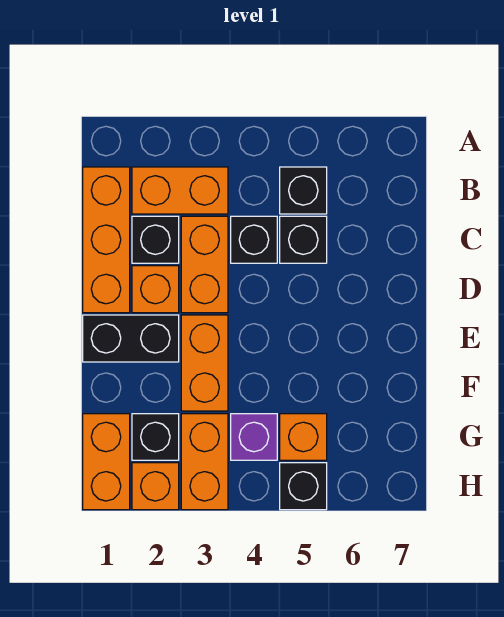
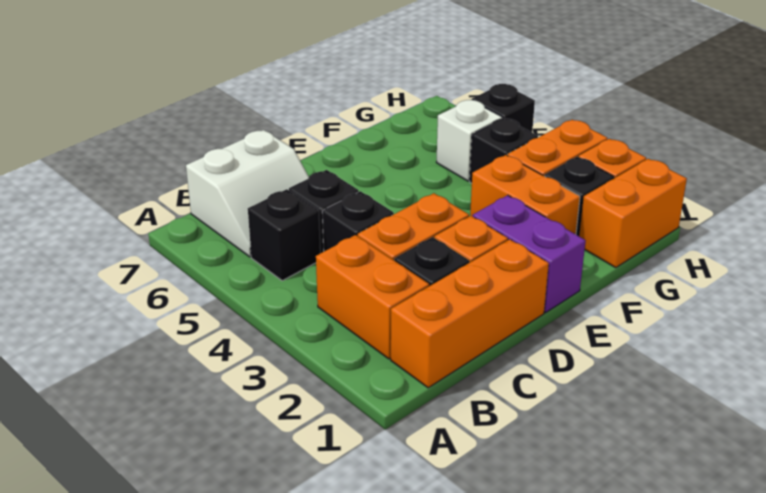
none -> white slope B6:C7 level 1 top 7
black brick E1:E2 level 1 -> purple brick E1:E2 level 1
orange brick E3:F3 level 1 -> orange brick F2:F3 level 1
purple brick G4 level 1 -> black brick G4 level 1
orange brick G5 level 1 -> white brick G5 level 1

